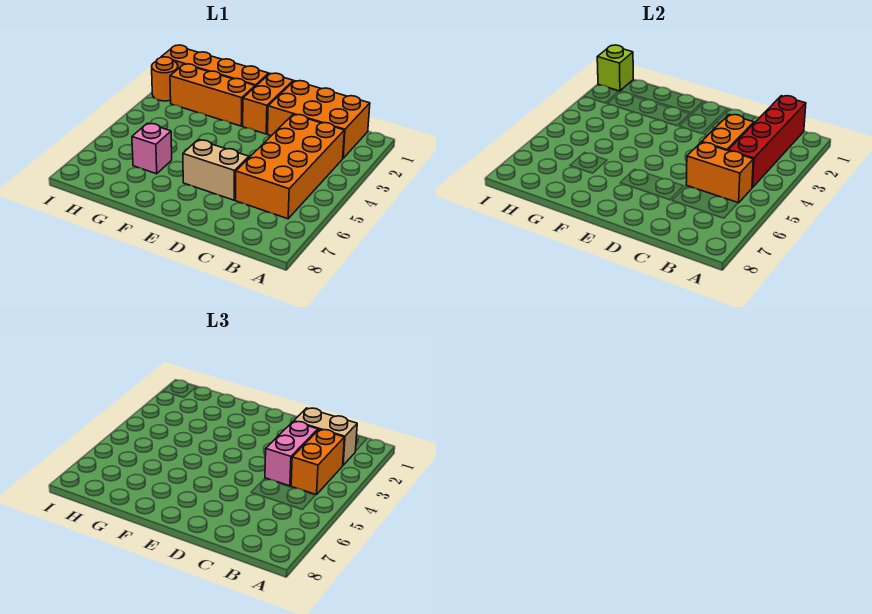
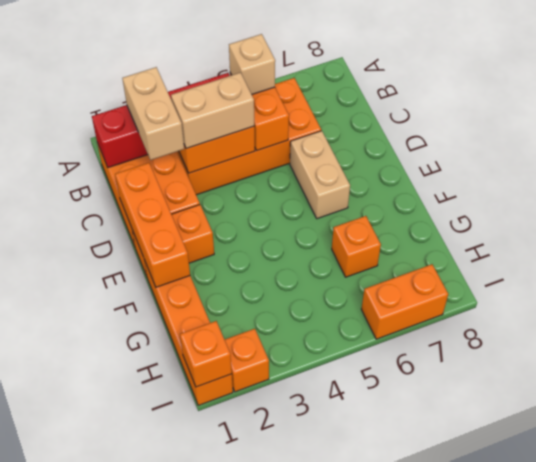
orange brick B3:B4 level 3 -> orange brick I6:I7 level 1
none -> tan brick B5 level 3
pink brick C3:C4 level 3 -> tan brick C3:C4 level 3
orange brick F2:H2 level 1 -> orange brick D1:F1 level 2
pink brick G6 level 1 -> orange brick G6 level 1
lime brick I1 level 2 -> orange brick I1 level 2
orange round brick I2 level 1 -> orange brick I2 level 1

